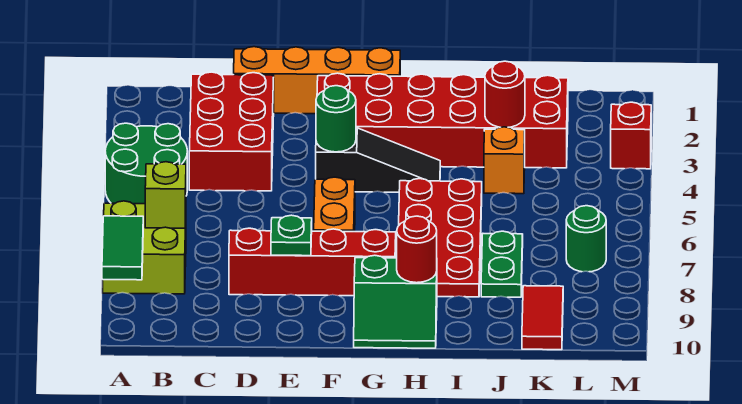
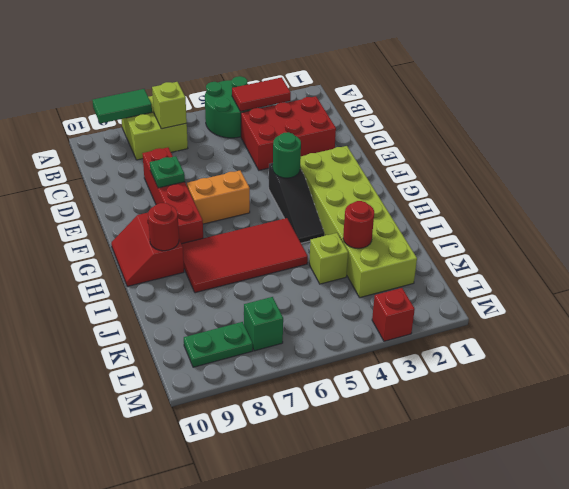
orange brick D1:G1 level 1 -> none
red brick F2:K3 level 1 -> lime brick F2:K3 level 1
green slope G9:H10 level 1 top 9 -> red slope G9:H10 level 1 top 9
red plate H5:I8 level 1 -> red tile H5:I8 level 1
orange brick J4 level 1 -> lime brick J4 level 1
green plate J7:J8 level 1 -> green plate L8:L9 level 1
red tile K9:K10 level 1 -> red tile B3:B4 level 2
green round brick L7 level 1 -> green brick L7 level 1

